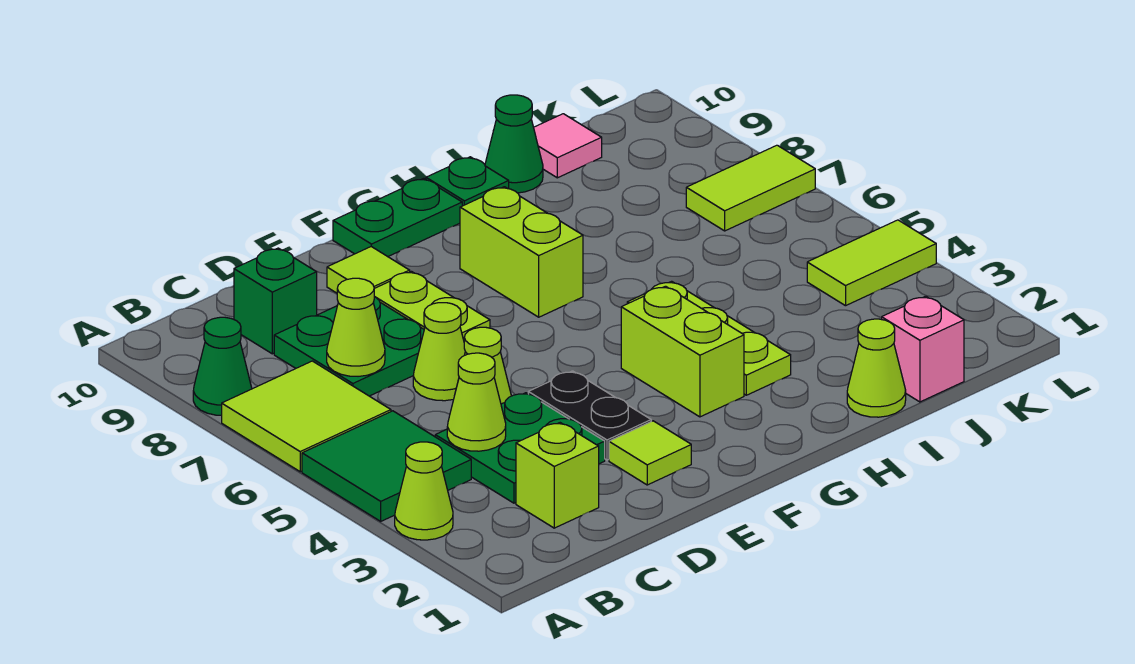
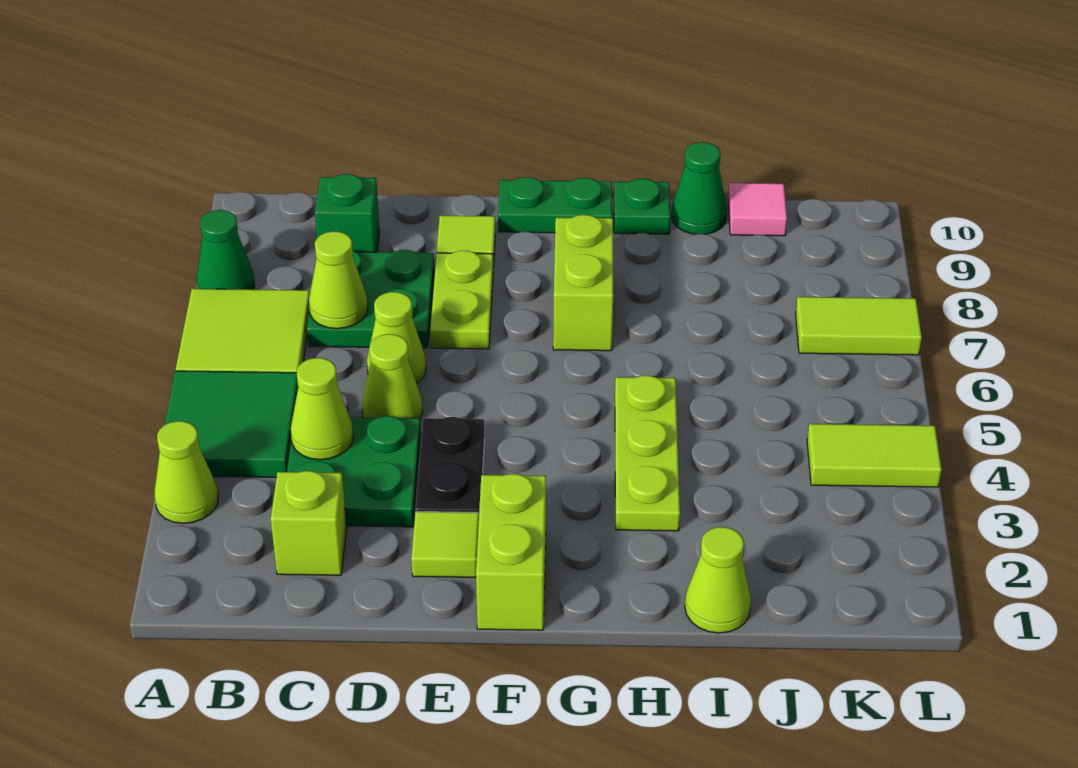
lime brick G3:G4 level 1 -> lime brick F1:F2 level 1
pink brick J1 level 1 -> none

